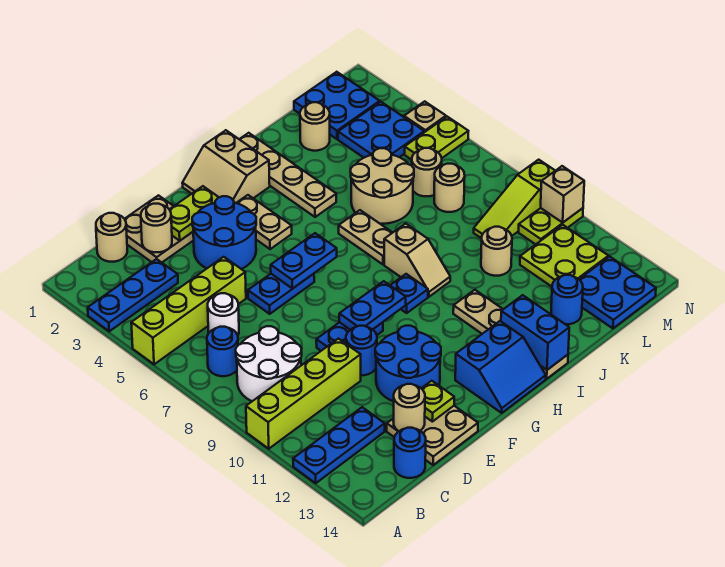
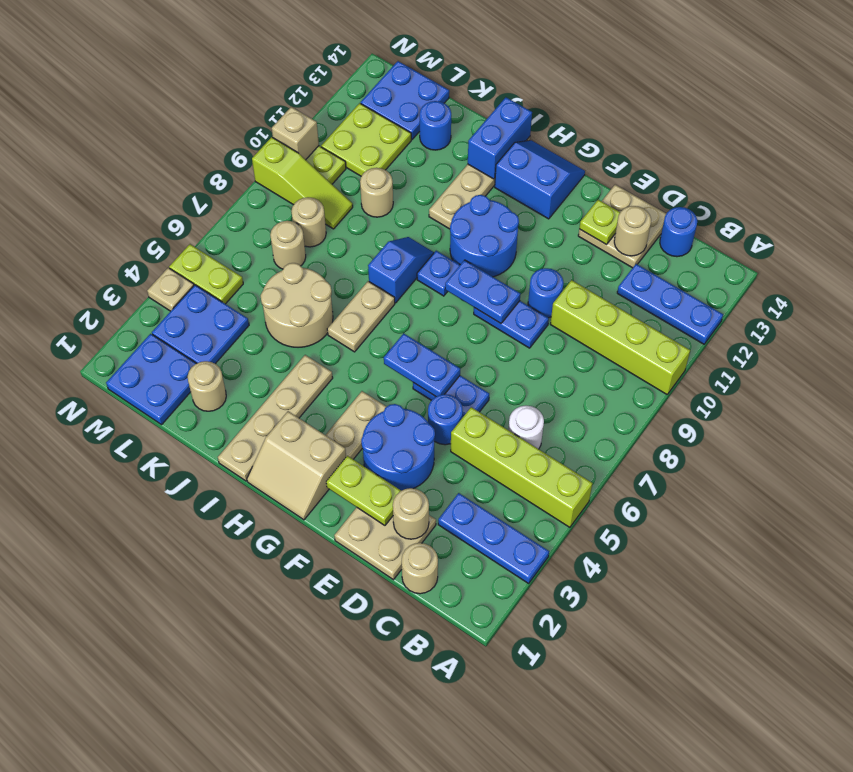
blue round brick B7 level 1 -> blue round brick E5 level 1
white round brick B8:C9 level 1 -> none
blue round brick E11:F12 level 1 -> blue round brick G10:H11 level 1
tan slope G1:H2 level 1 top H -> tan slope G1:H2 level 1 top 2
tan slope I8:I9 level 1 top 8 -> blue slope I8:I9 level 1 top 8
tan round brick L6 level 1 -> tan round brick L8 level 1

